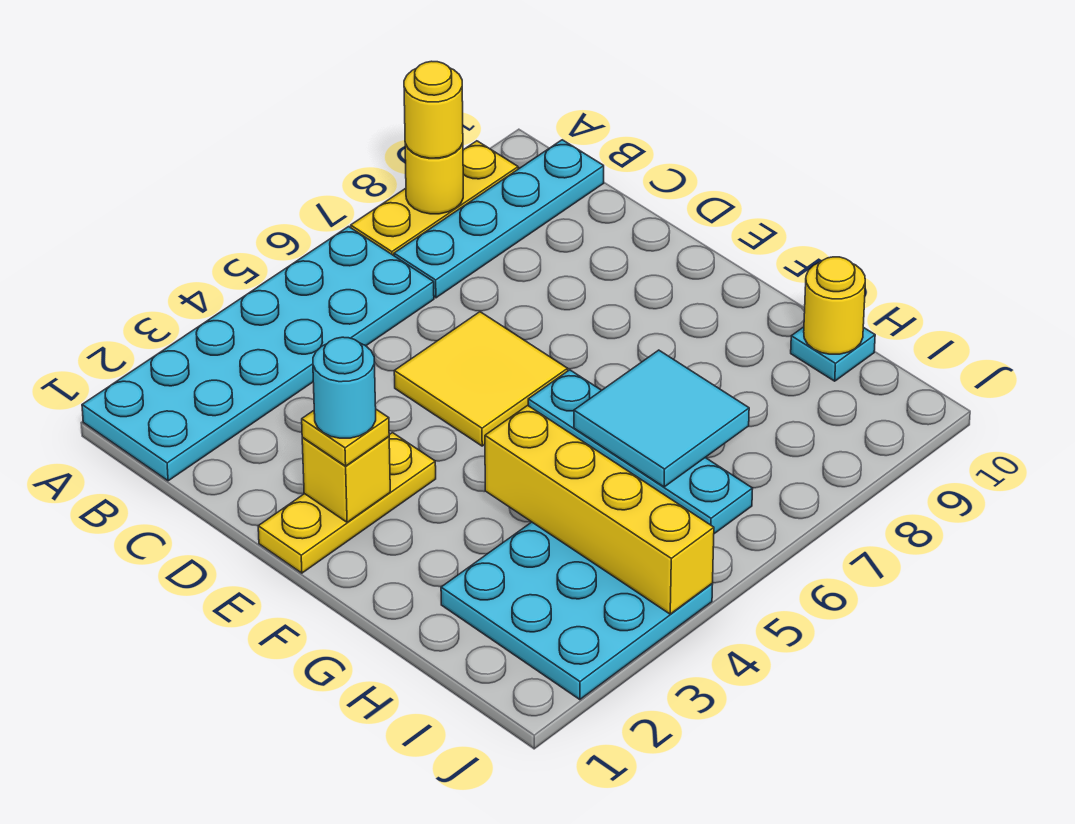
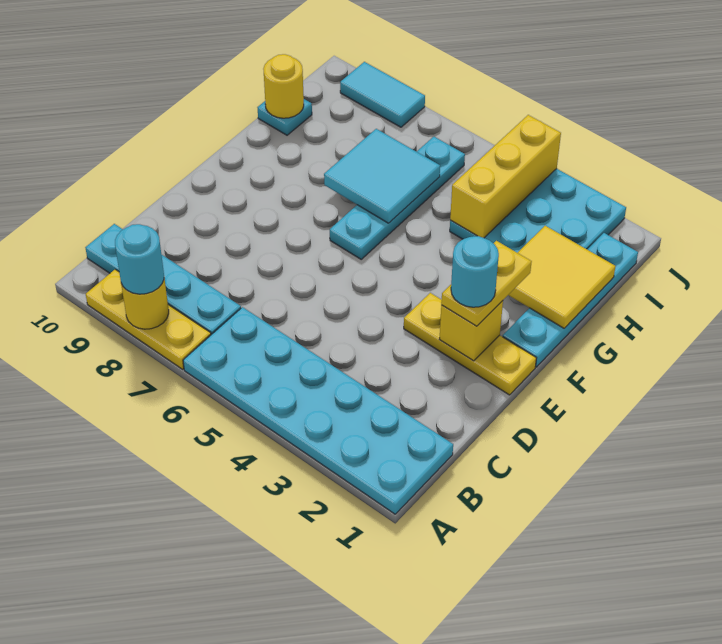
yellow round brick A8 level 3 -> cyan round brick A8 level 3
yellow tile D5:E6 level 1 -> yellow tile G1:H2 level 2
yellow plate E2 level 3 -> yellow plate E2:F2 level 3
none -> cyan plate F1:I1 level 1
yellow brick G4:J4 level 2 -> yellow brick H4:J4 level 2
none -> cyan tile J8:J9 level 1

